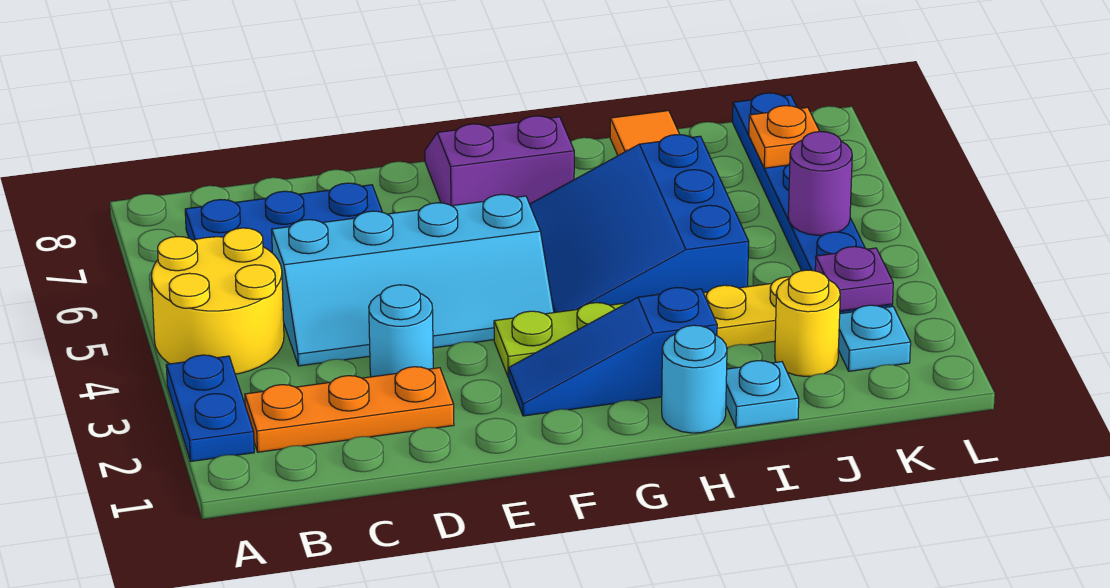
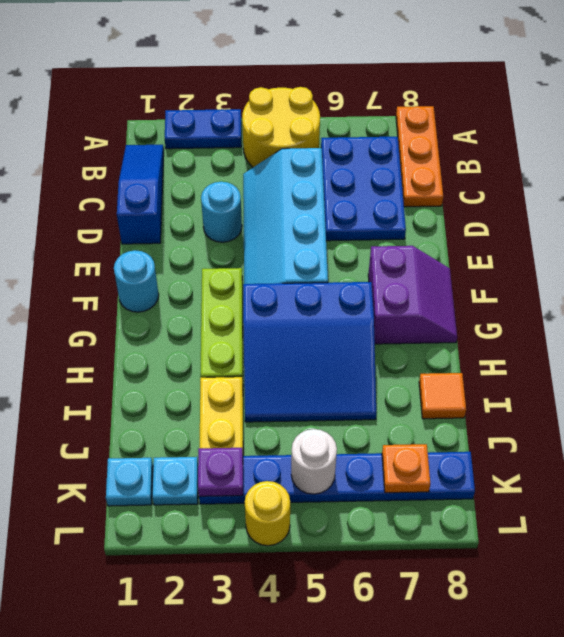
orange plate B2:D2 level 1 -> orange plate A8:C8 level 1
blue slope F2:H2 level 1 top H -> blue slope B1:D1 level 1 top D
blue slope G4:I6 level 1 top I -> blue slope G4:I6 level 1 top G
cyan round brick H1 level 1 -> cyan round brick F1 level 1
cyan plate I1 level 1 -> cyan plate K1 level 1
yellow round brick J2 level 1 -> yellow round brick L4 level 1
purple round brick K5 level 2 -> white round brick K5 level 2

